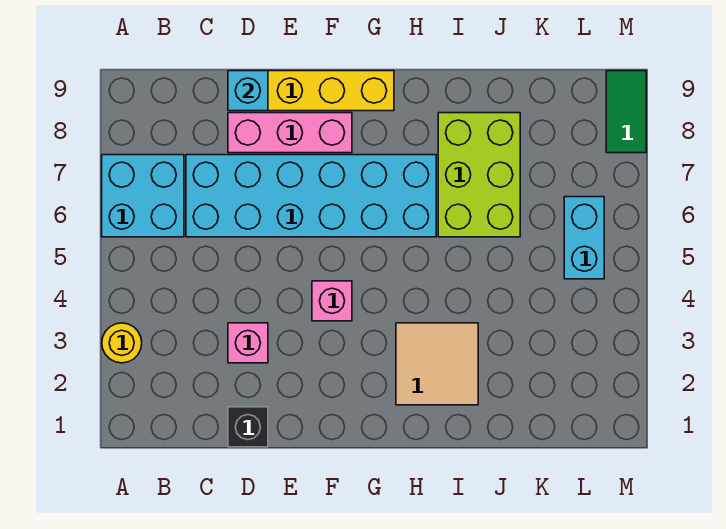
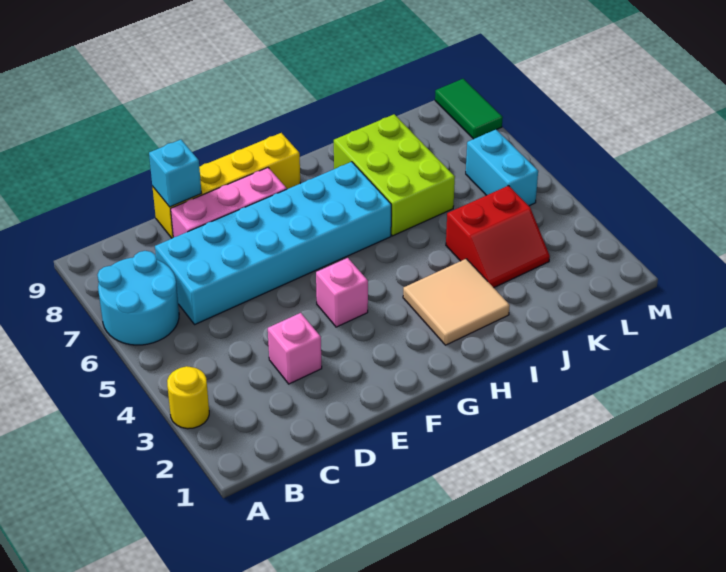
cyan brick A6:B7 level 1 -> cyan round brick A6:B7 level 1
black brick D1 level 1 -> none
none -> red slope J3:K4 level 1 top 4

